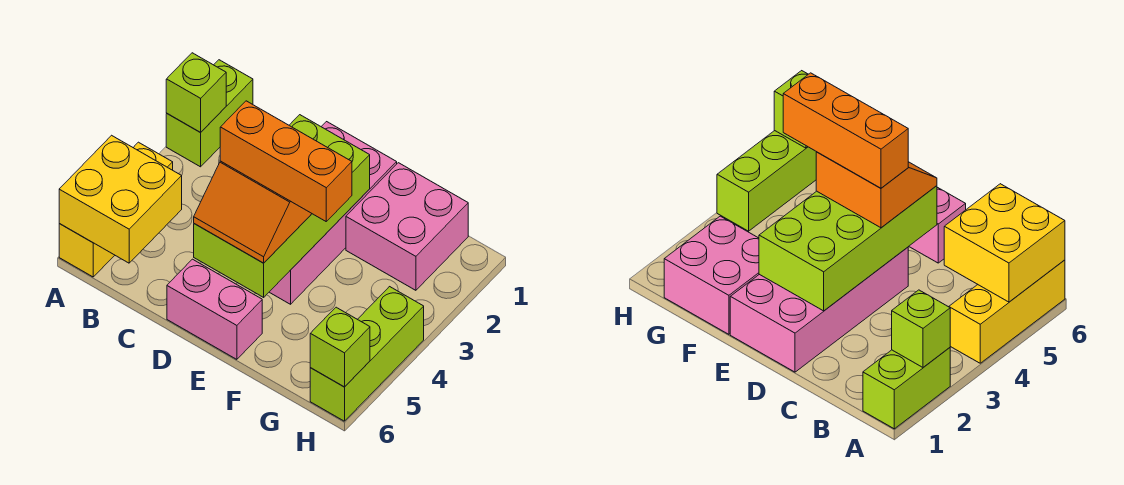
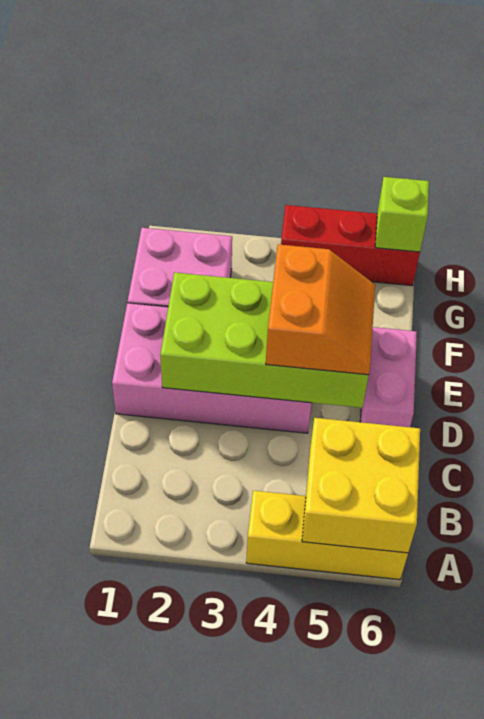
lime brick A1:A2 level 1 -> none
lime brick A2 level 2 -> none
orange brick D4:F4 level 4 -> none
lime brick H4:H6 level 1 -> red brick H4:H6 level 1

